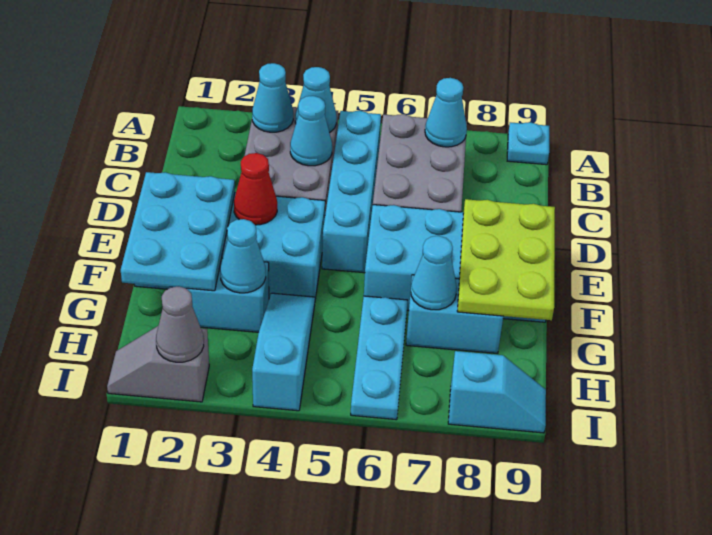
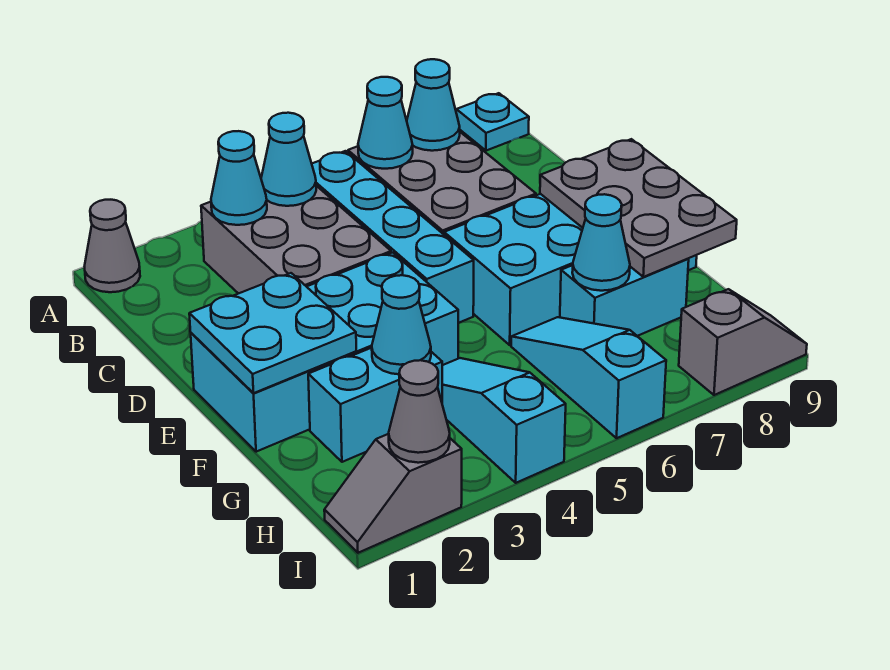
none -> grey cone A1 level 1
cyan cone C4 level 2 -> cyan cone B6 level 2
cyan plate E1:G2 level 2 -> cyan plate E1:F2 level 2
red cone E3 level 2 -> none
lime plate E8:G9 level 2 -> grey plate E8:G9 level 2
cyan plate G6:I6 level 1 -> cyan slope G6:I6 level 1 top I
cyan slope I8:I9 level 1 top 8 -> grey slope I8:I9 level 1 top 8

